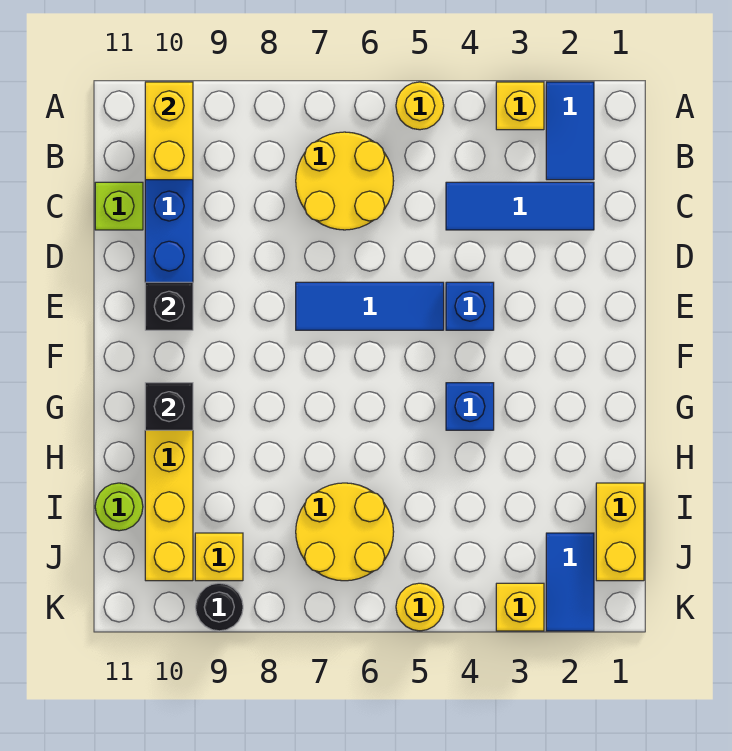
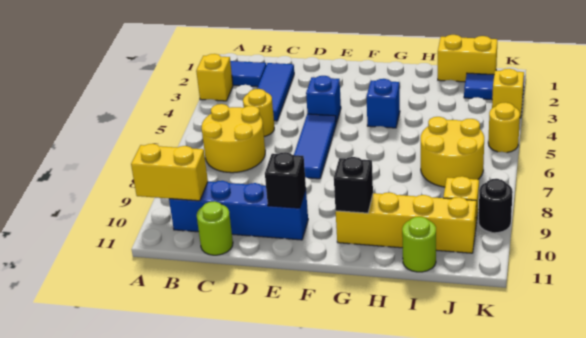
yellow round brick A5 level 1 -> yellow round brick C5 level 1
lime brick C11 level 1 -> lime round brick C11 level 1

